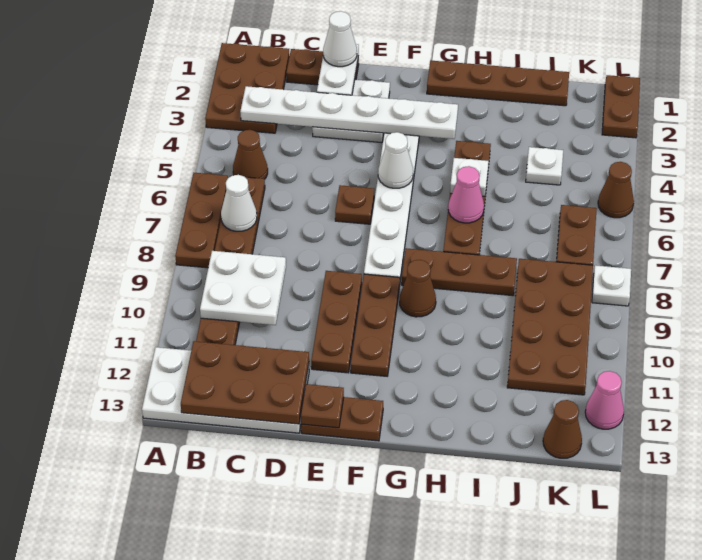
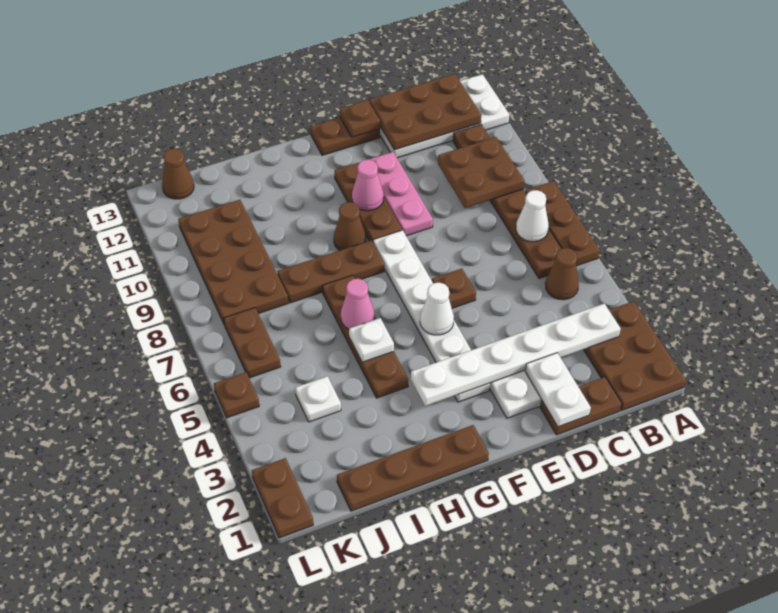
white plate B9:C10 level 2 -> brown plate B9:C10 level 2
white cone D1 level 3 -> none
brown plate E9:E11 level 1 -> pink plate E9:E11 level 1
brown cone L5 level 1 -> brown plate L5 level 1
white plate L8 level 1 -> none
pink cone L12 level 1 -> pink cone F10 level 2

